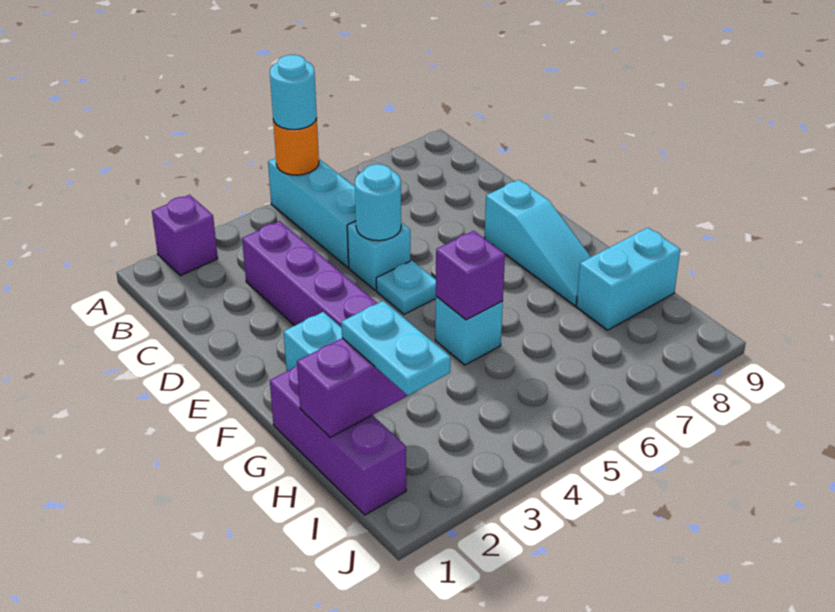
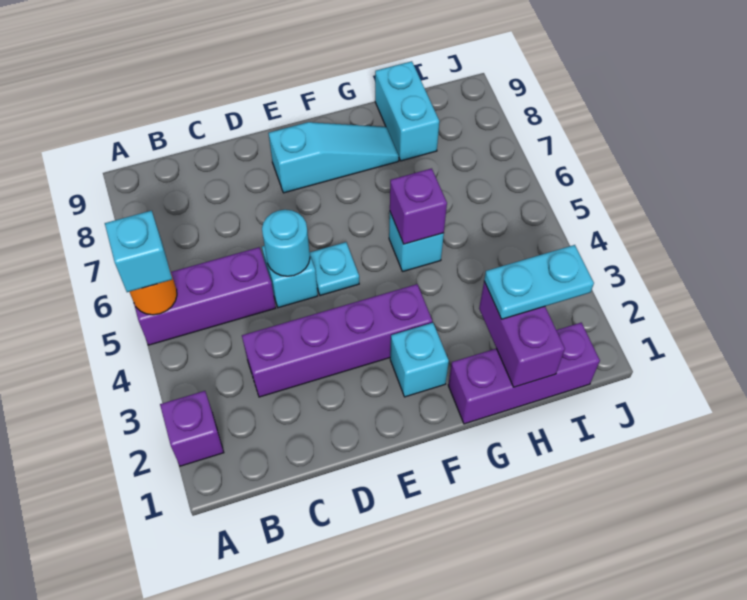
cyan brick A5:C5 level 1 -> purple brick A5:C5 level 1
cyan round brick A5 level 3 -> cyan brick A5 level 3

